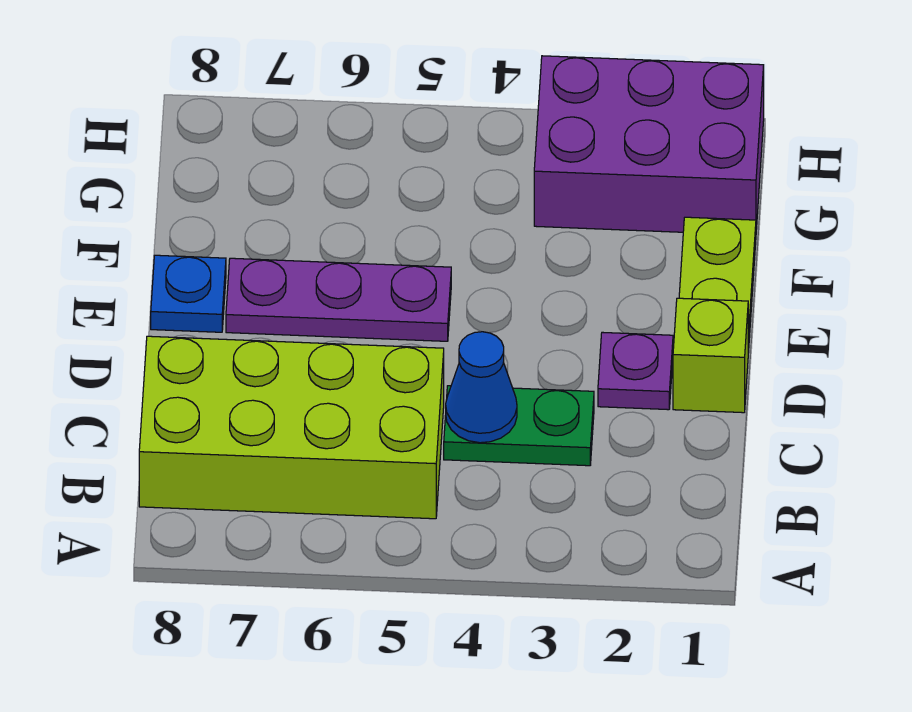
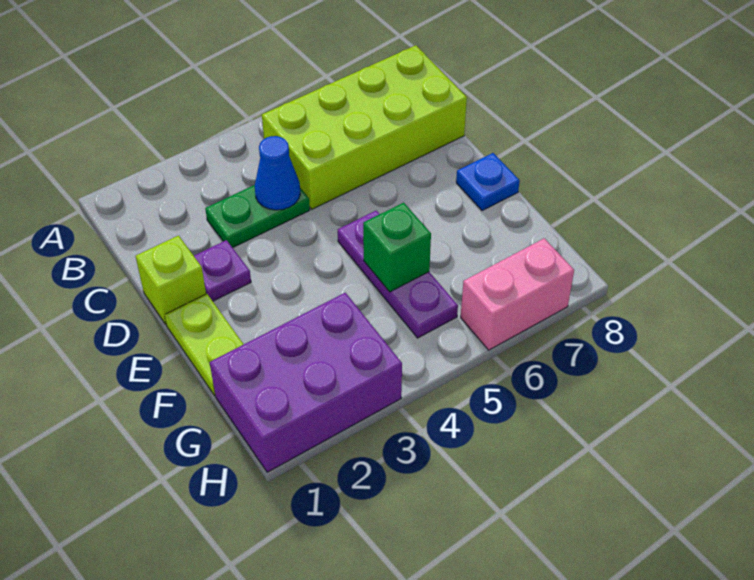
purple plate E5:E7 level 1 -> purple plate E5:G5 level 1
none -> green brick F5 level 2
none -> pink brick H6:H7 level 1

